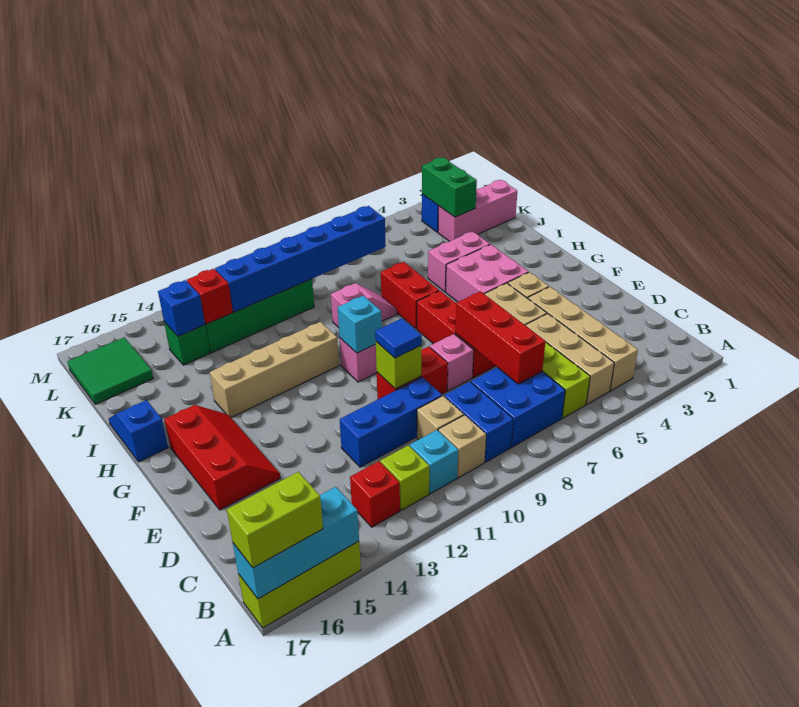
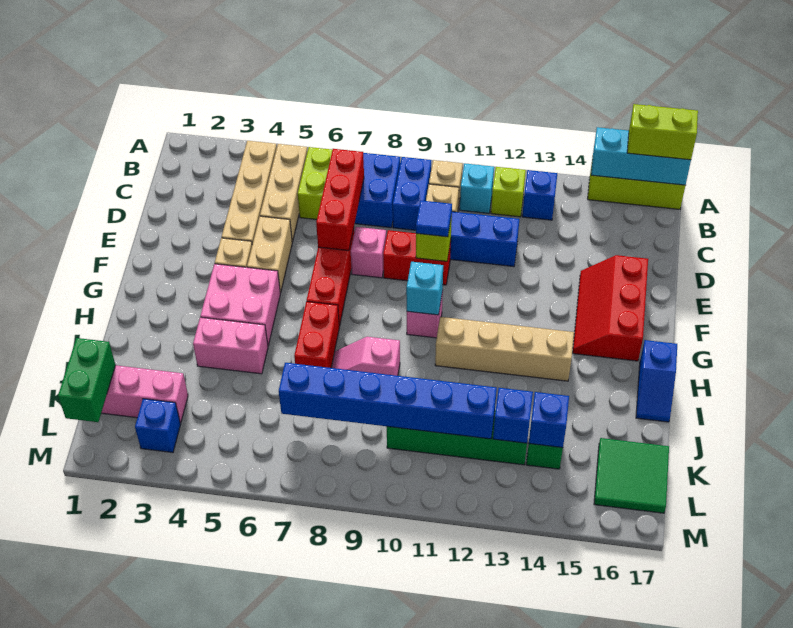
red brick B13 level 1 -> blue brick B13 level 1
green brick K3:L3 level 2 -> green brick K1:L1 level 2
red brick K13 level 2 -> blue brick K13 level 2

